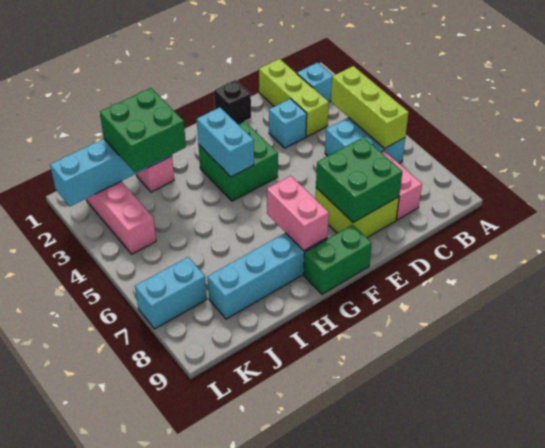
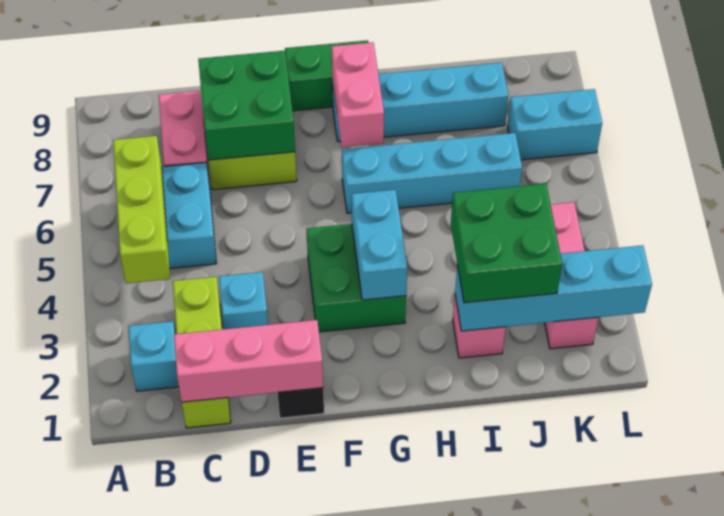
none -> pink brick C1:E1 level 2
none -> cyan brick G6:J6 level 1

